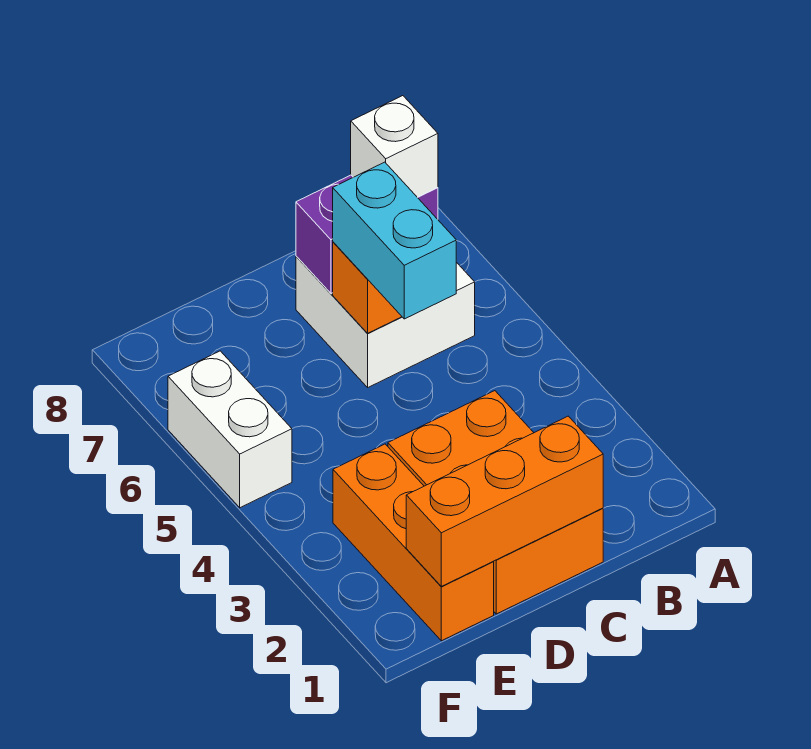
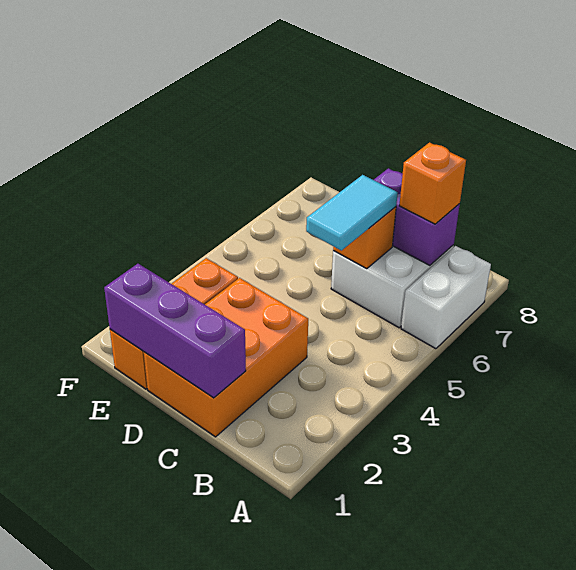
white brick B7 level 3 -> orange brick B7 level 3
orange brick C1:E1 level 2 -> purple brick C1:E1 level 2
cyan brick C5:C6 level 3 -> cyan tile C5:C6 level 3
white brick F5:F6 level 1 -> white brick A6:A7 level 1

